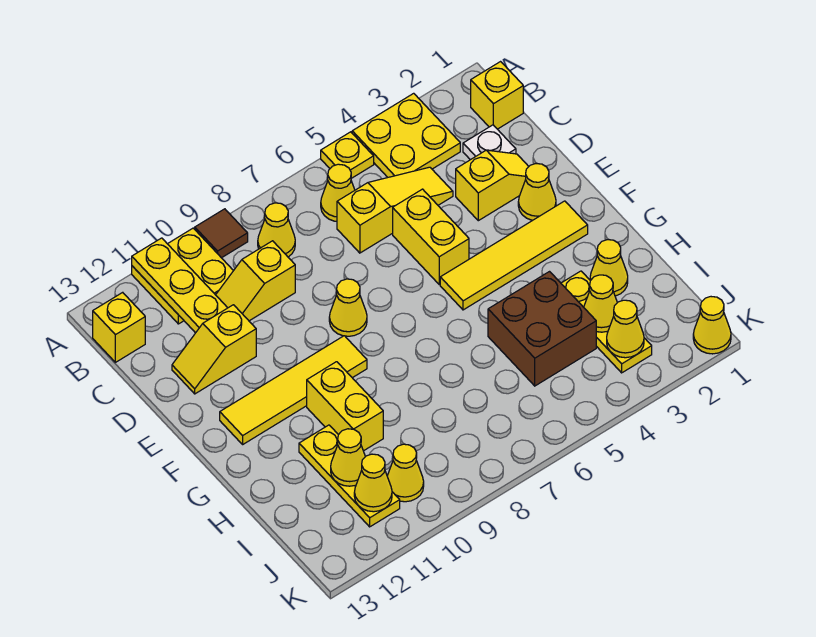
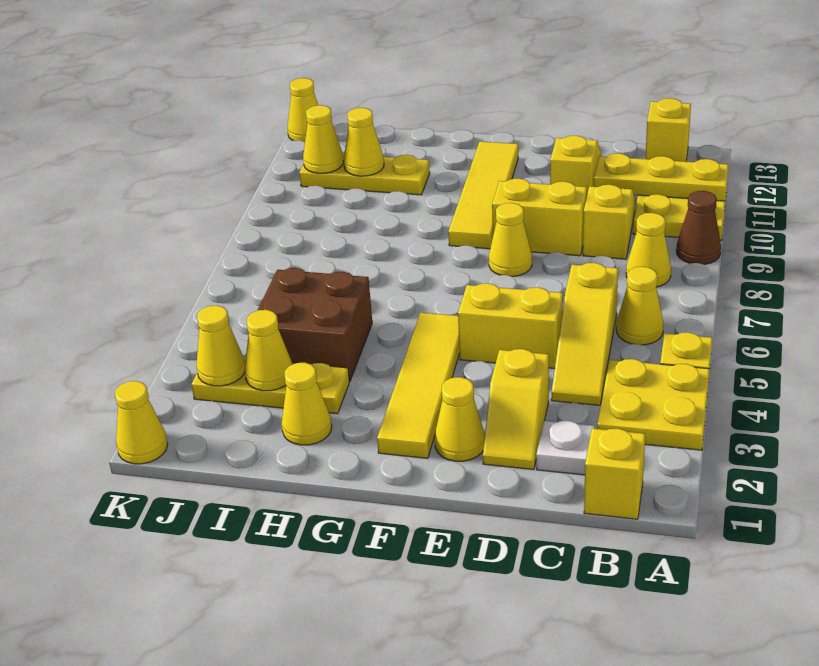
brown tile A9 level 1 -> brown cone A9 level 1
yellow brick G10:H10 level 1 -> yellow brick D9:E9 level 1
yellow cone J10 level 1 -> yellow cone K13 level 1

